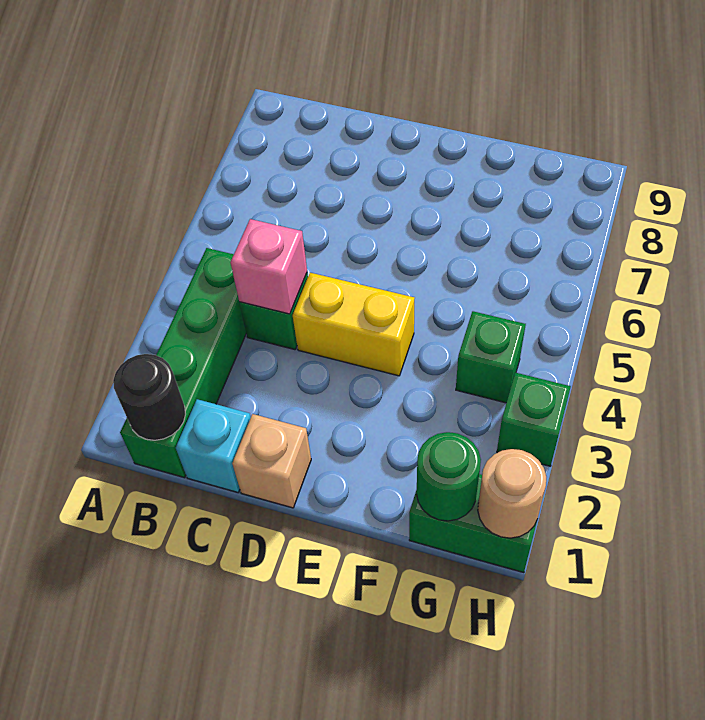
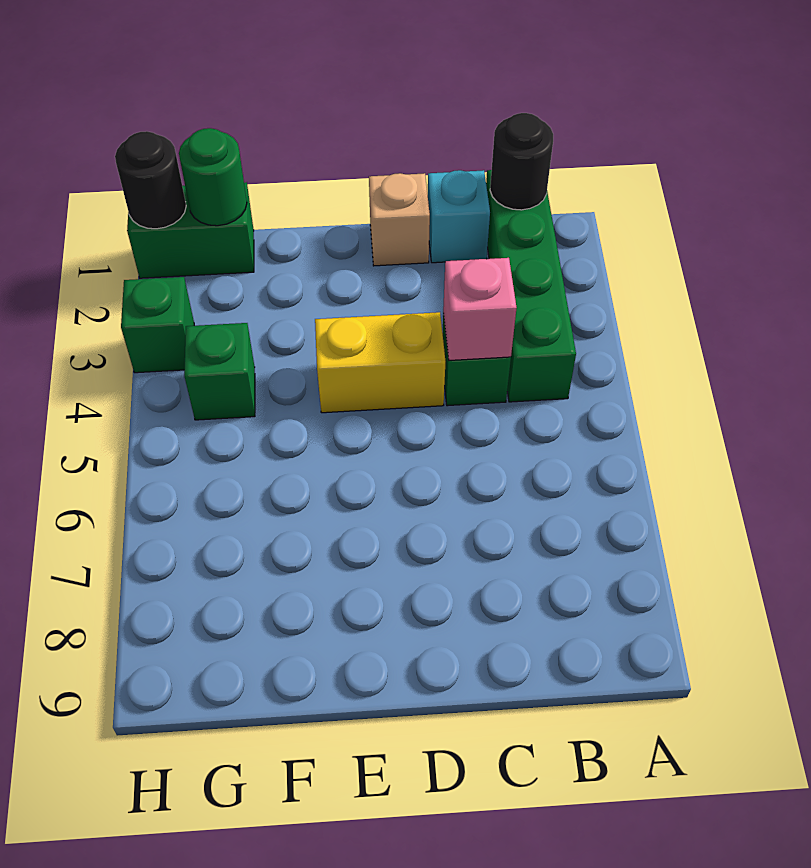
tan round brick H1 level 2 -> black round brick H1 level 2

